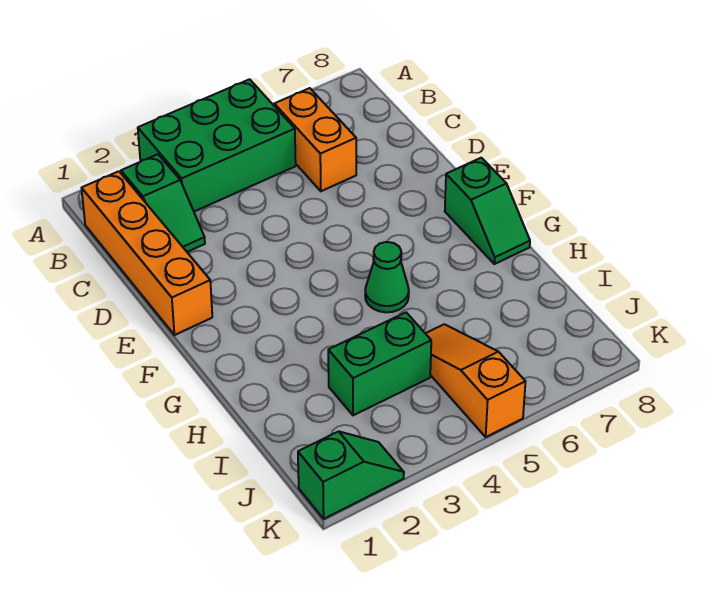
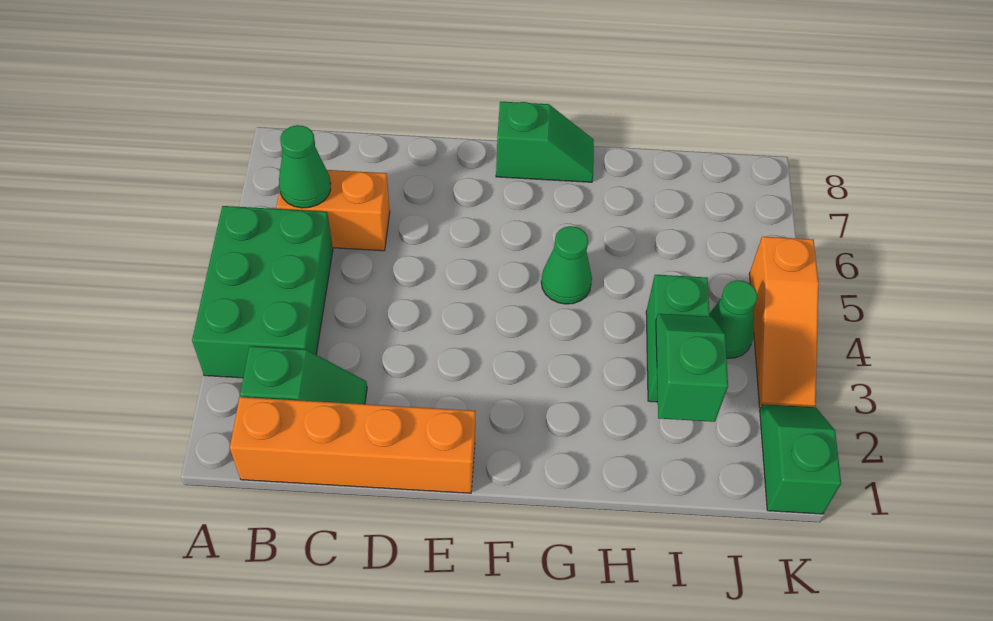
none -> green cone B6 level 2
none -> green slope I2:I3 level 2 top 2
orange slope I5:K5 level 1 top K -> orange slope K3:K5 level 1 top 5
none -> green cone J4 level 1

